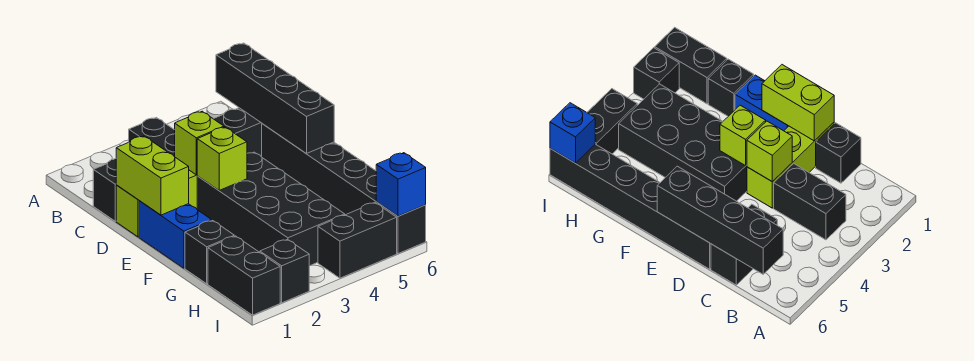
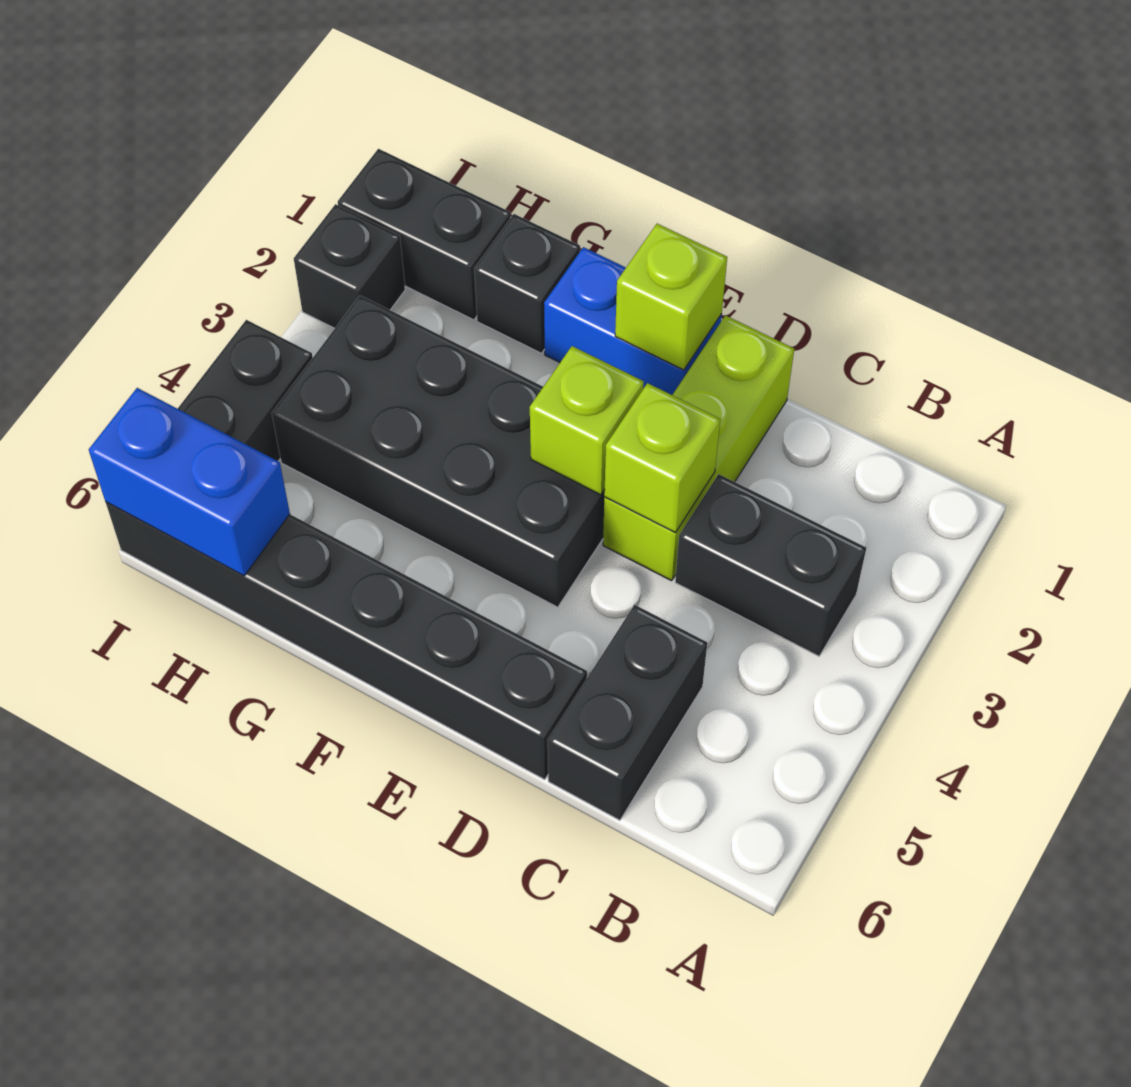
black brick B6:E6 level 2 -> none
black brick C1 level 1 -> none
lime brick D1:E1 level 2 -> lime brick E1 level 2
blue brick I6 level 2 -> blue brick H6:I6 level 2

